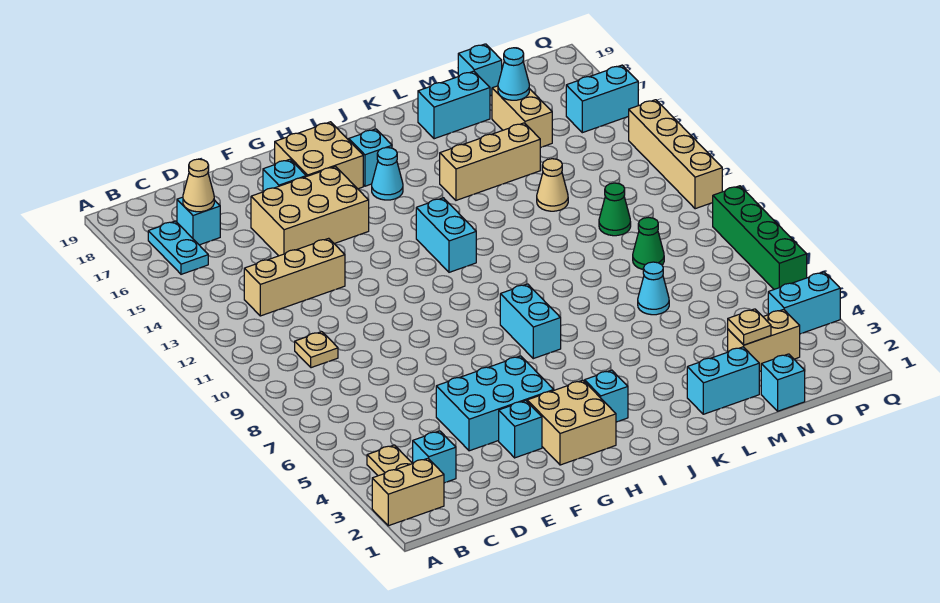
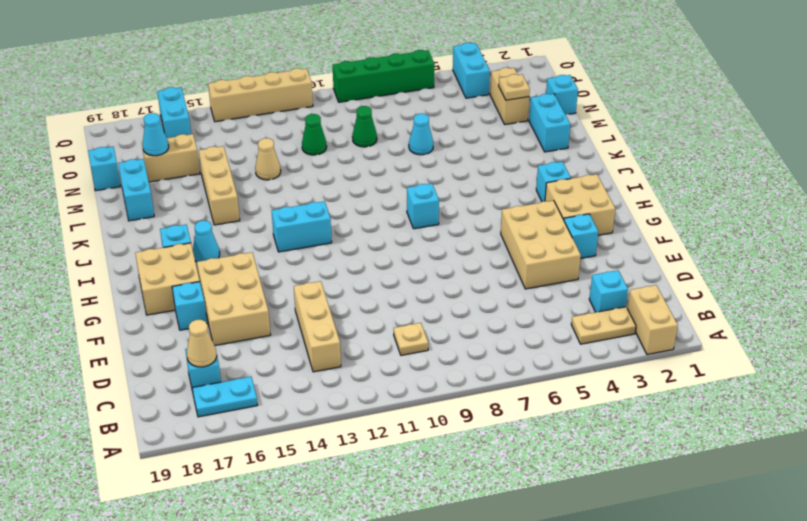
cyan brick E4:G5 level 1 -> tan brick E4:G5 level 1
cyan brick I7:I8 level 1 -> cyan brick I8 level 1

